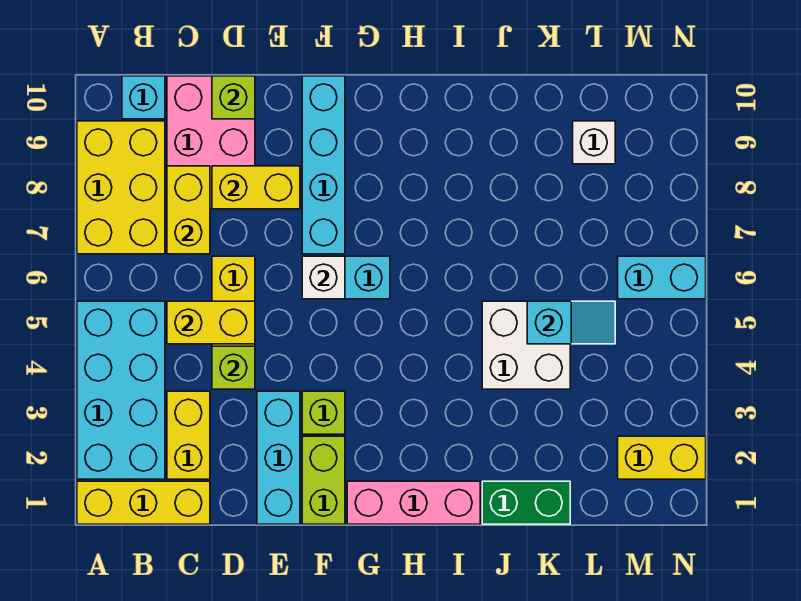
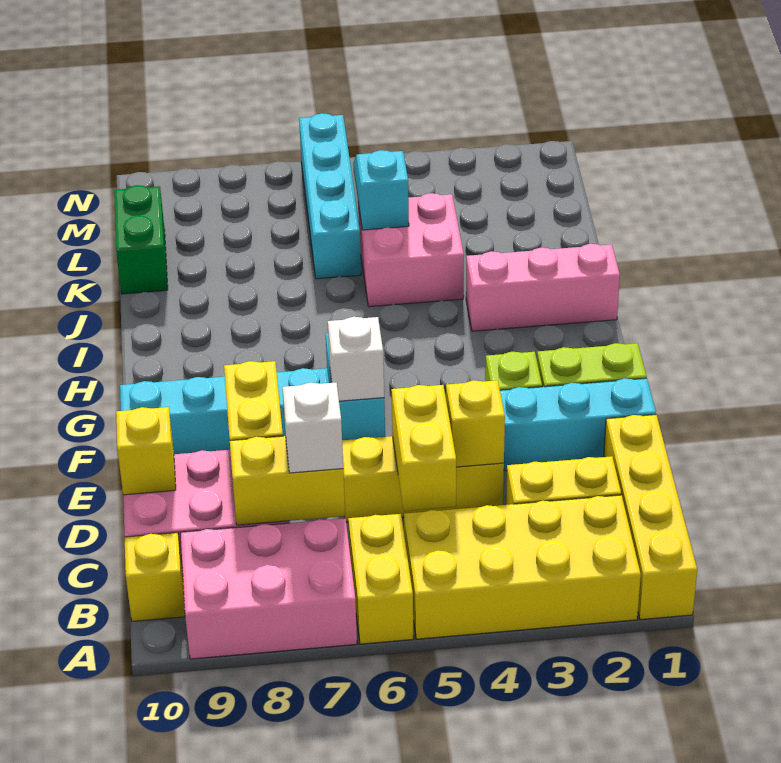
yellow brick A1:C1 level 1 -> yellow brick A1:D1 level 1
cyan brick A2:B5 level 1 -> yellow brick A2:B5 level 1
yellow brick A7:B9 level 1 -> pink brick A7:B9 level 1
cyan brick B10 level 1 -> yellow brick B10 level 1
lime brick D4 level 2 -> yellow brick D4 level 2
lime brick D10 level 2 -> yellow brick D10 level 2
pink brick G1:I1 level 1 -> pink brick I1:I3 level 1
green brick J1:K1 level 1 -> green brick K10:L10 level 1
white brick J4:K5 level 1 -> pink brick J4:K5 level 1
white brick L9 level 1 -> white brick C7 level 3
yellow brick M2:N2 level 1 -> yellow brick A6:B6 level 1
cyan brick M6:N6 level 1 -> cyan brick K6:N6 level 1

